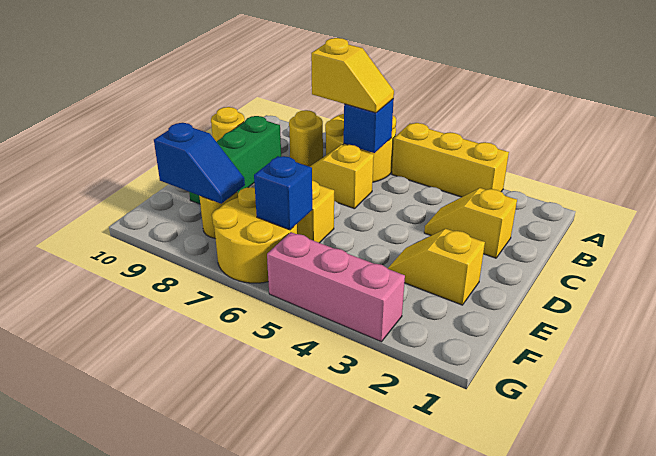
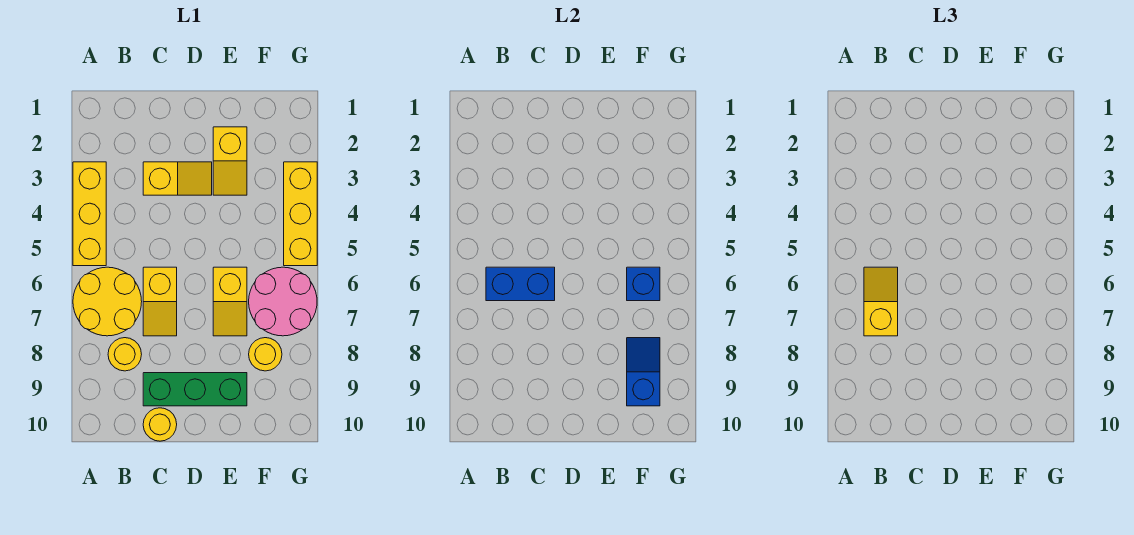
blue brick B6 level 2 -> blue brick B6:C6 level 2
yellow slope C2:C3 level 1 top 2 -> yellow slope C3:D3 level 1 top C
yellow round brick F6:G7 level 1 -> pink round brick F6:G7 level 1
pink brick G3:G5 level 1 -> yellow brick G3:G5 level 1

